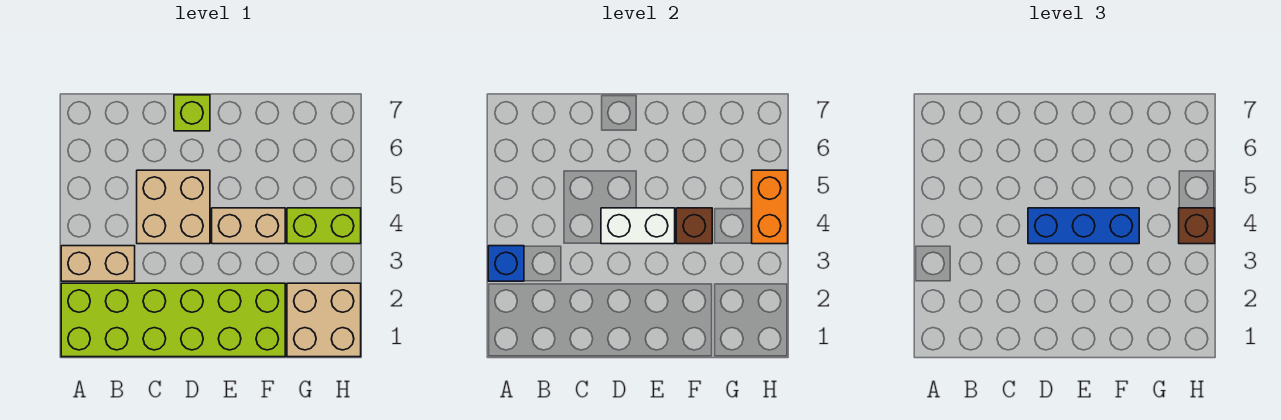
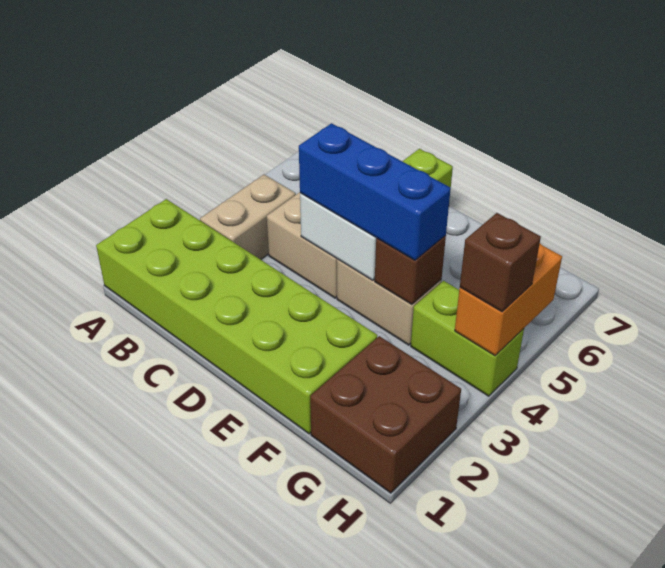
tan brick A3:B3 level 1 -> tan brick B3:B4 level 1
blue brick A3 level 2 -> none
tan brick G1:H2 level 1 -> brown brick G1:H2 level 1

